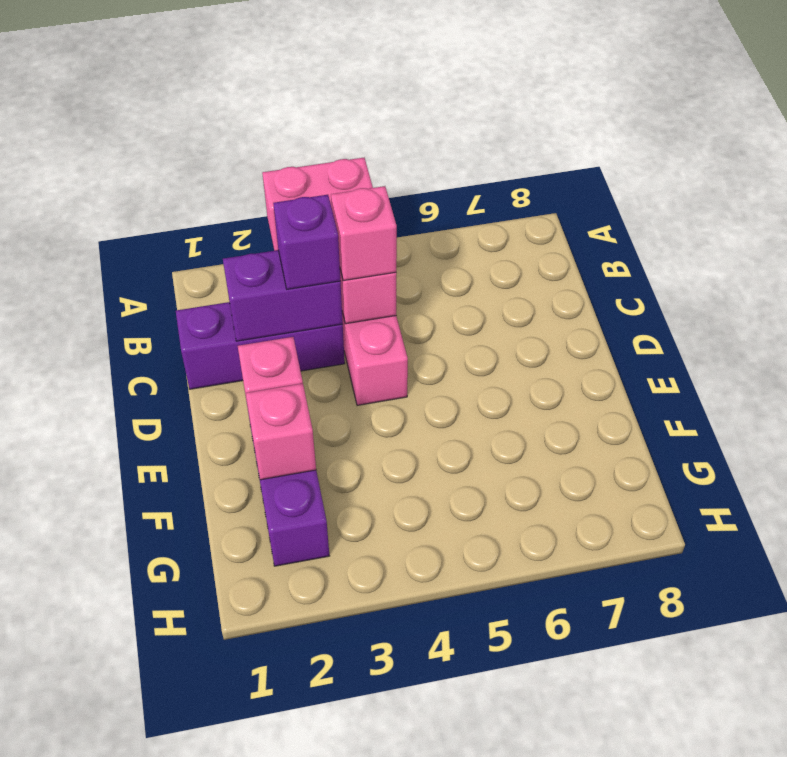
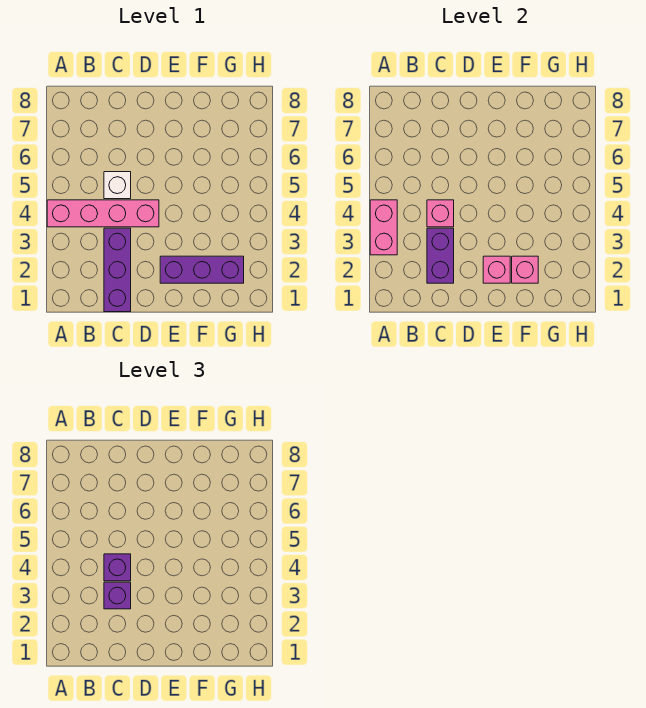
pink brick C4 level 3 -> purple brick C4 level 3
none -> white brick C5 level 1

